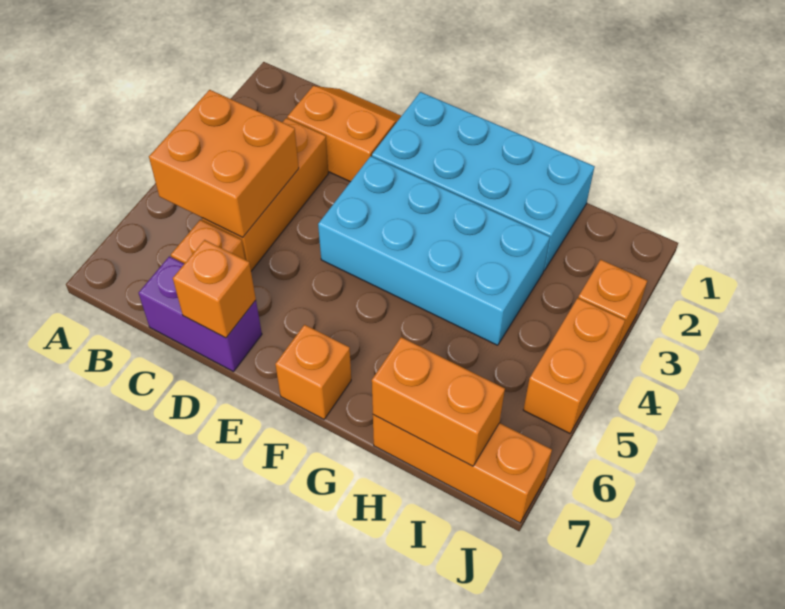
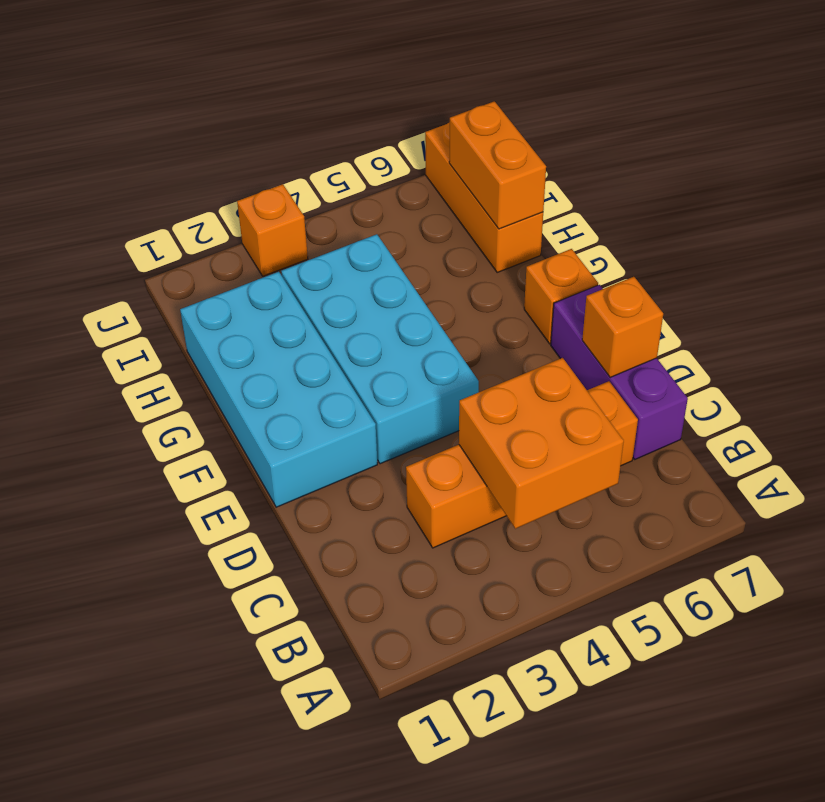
orange slope C1:D2 level 1 top 2 -> none
purple brick C7:D7 level 1 -> purple brick C7:E7 level 1
orange brick J4:J5 level 1 -> none

